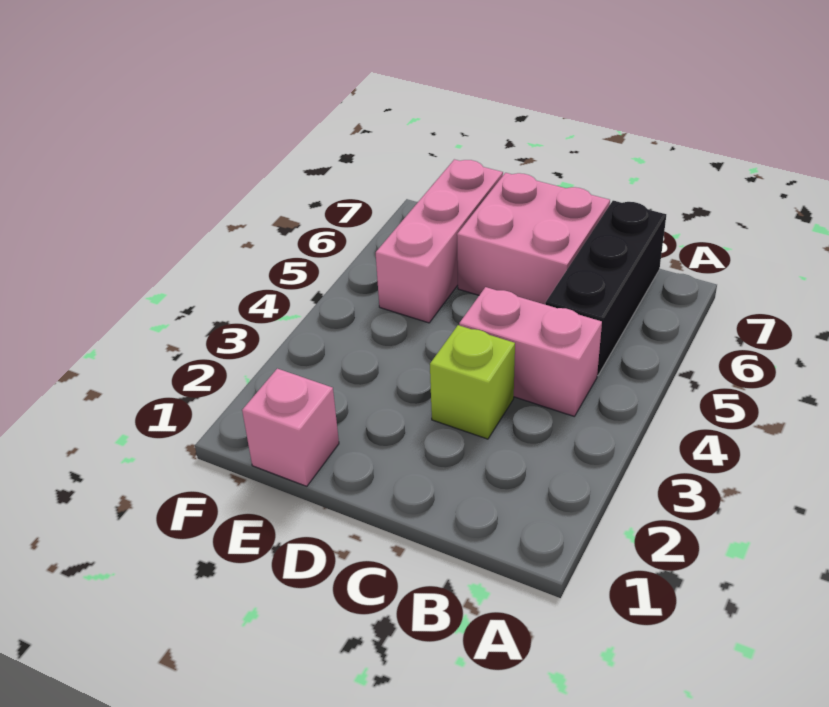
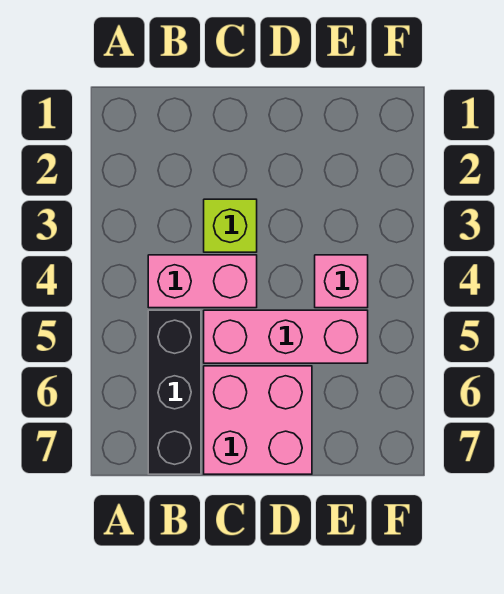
pink brick E1 level 1 -> pink brick E4 level 1
pink brick E5:E7 level 1 -> pink brick C5:E5 level 1

